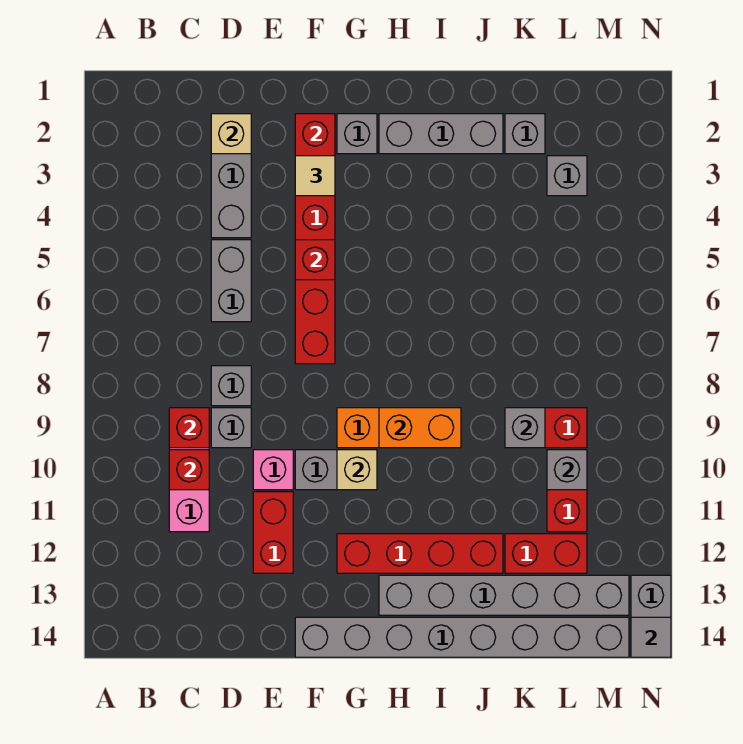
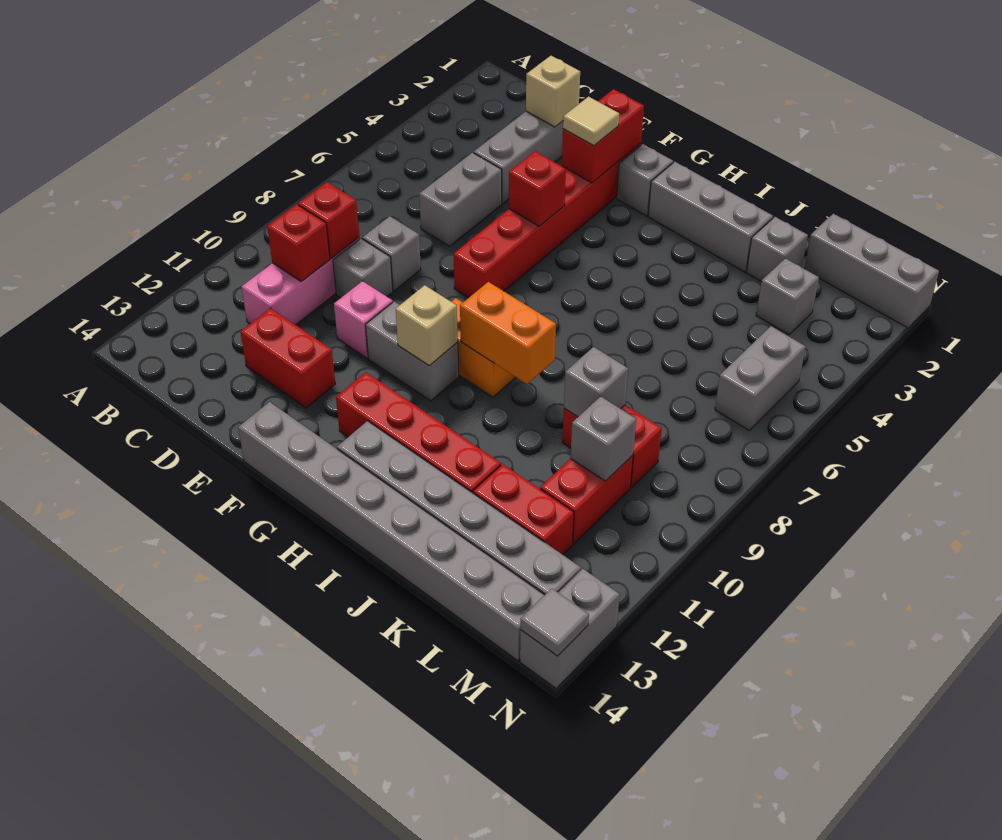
red brick E11:E12 level 1 -> red brick D12:E12 level 1
none -> grey brick L1:N1 level 1
none -> grey brick M5:M6 level 1

